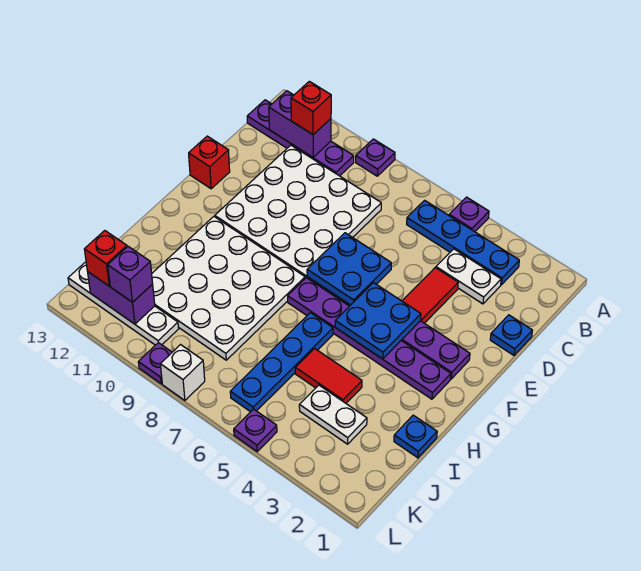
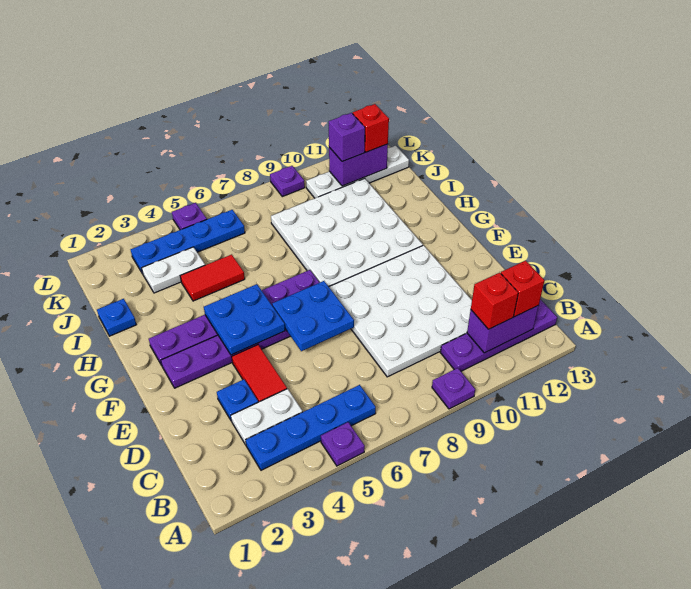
blue plate D1 level 1 -> blue plate D3 level 1
red brick E13 level 1 -> red brick B12 level 3
blue plate H6:K6 level 1 -> blue plate K3:K6 level 1
white brick L8 level 1 -> none

